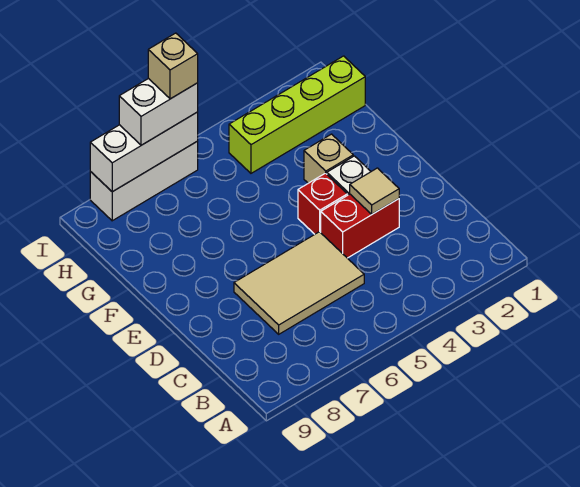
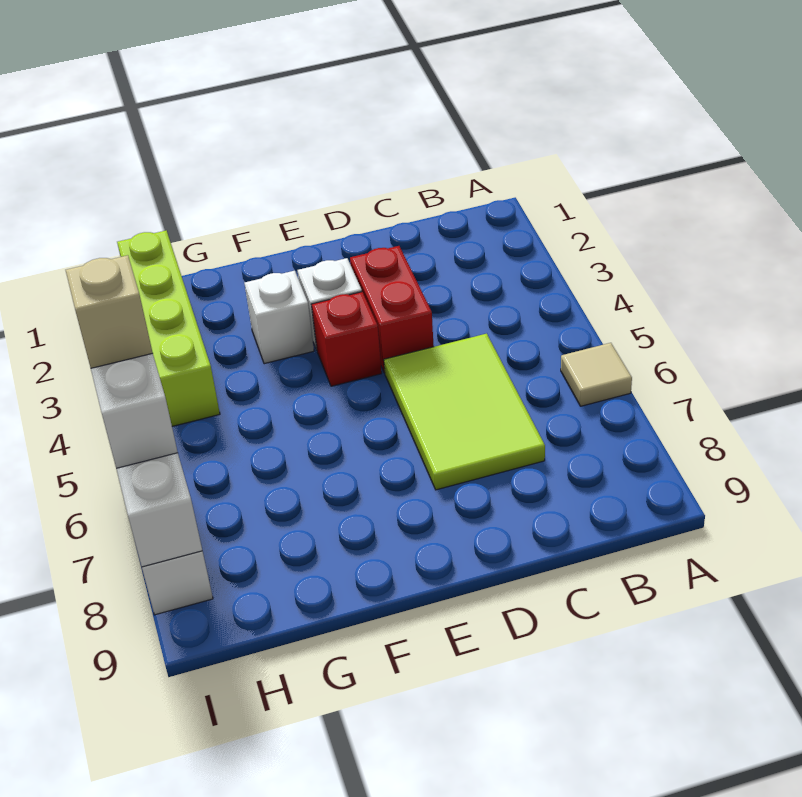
tan tile C5:D7 level 1 -> lime tile C5:D7 level 1
tan tile D3 level 2 -> tan tile A6 level 1
tan brick F3 level 1 -> white brick F3 level 1

